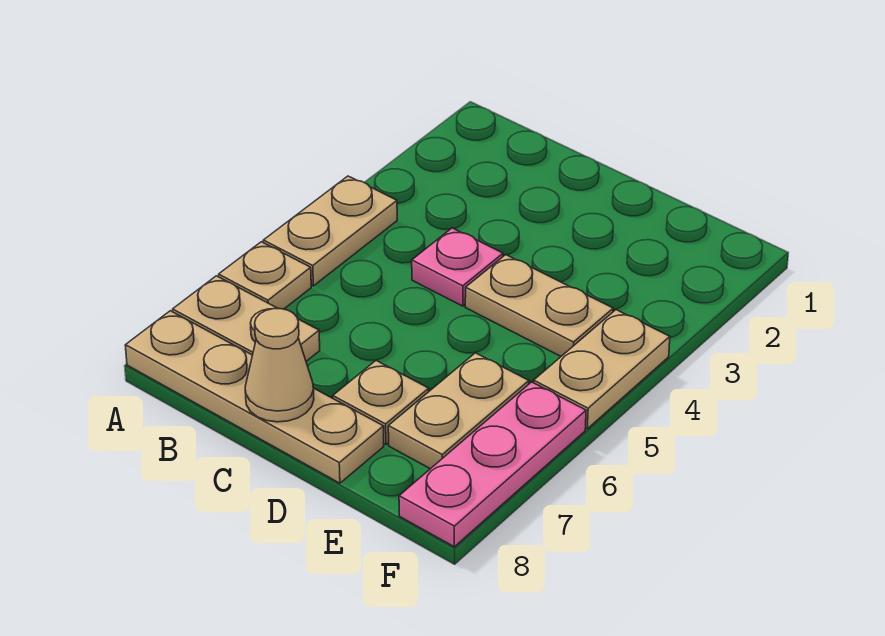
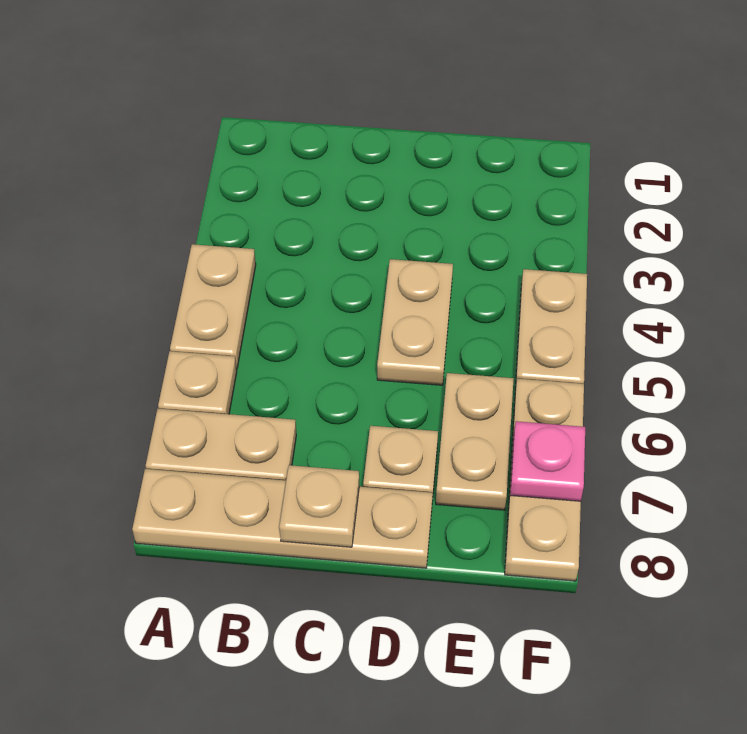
pink plate C4 level 1 -> pink plate F7 level 2
tan cone C8 level 2 -> tan plate C8 level 2
tan plate D4:E4 level 1 -> tan plate D4:D5 level 1
pink plate F6:F8 level 1 -> tan plate F6:F8 level 1

